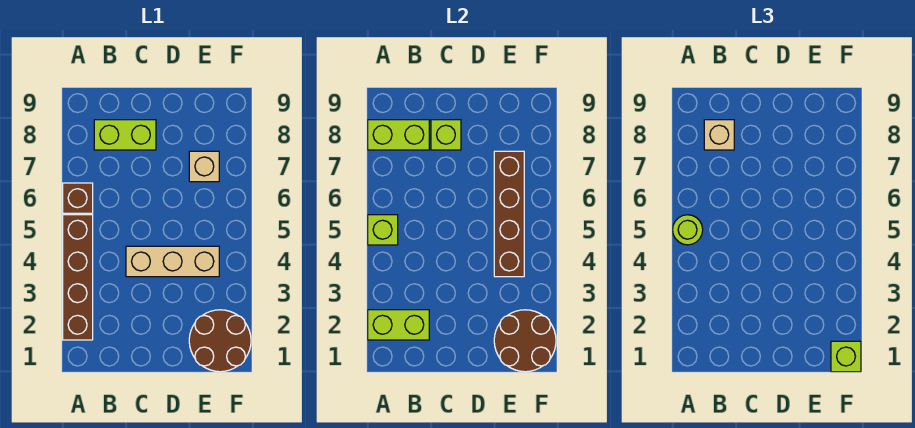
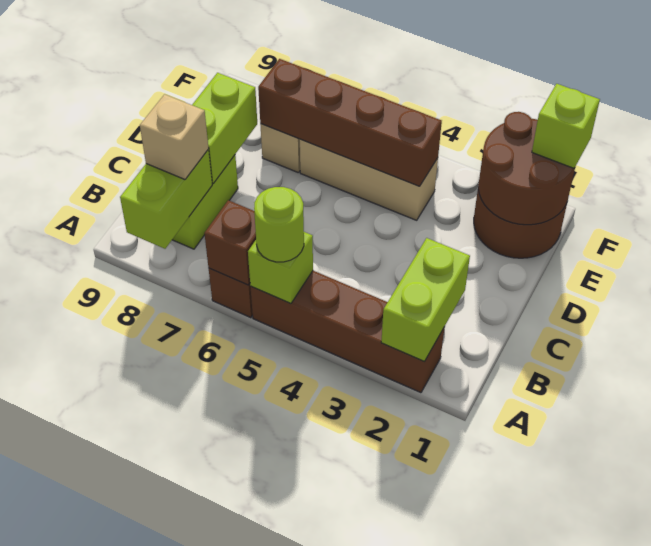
none -> brown brick A6 level 2
tan brick C4:E4 level 1 -> tan brick E4:E6 level 1
lime brick C8 level 2 -> lime brick C8:D8 level 2

